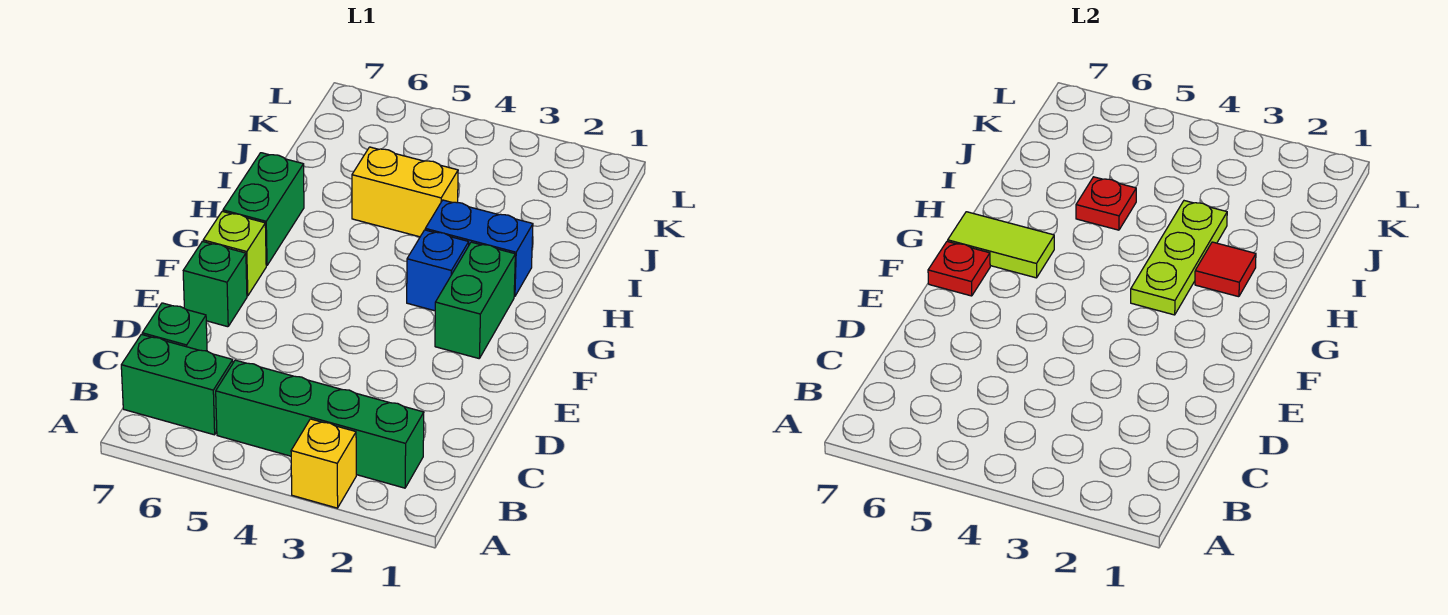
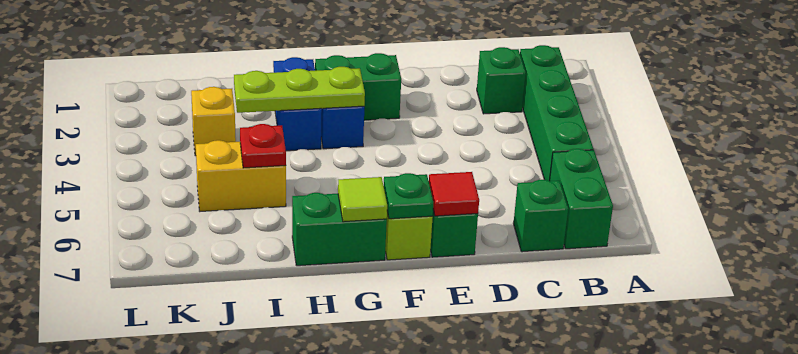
yellow brick A3 level 1 -> yellow brick J3 level 1
none -> green brick C2 level 1
red plate F7 level 2 -> green plate F7 level 2
lime tile G6:G7 level 2 -> lime tile G7 level 2
red tile H2 level 2 -> red tile E7 level 2
yellow brick I4:I5 level 1 -> yellow brick I5:J5 level 1

